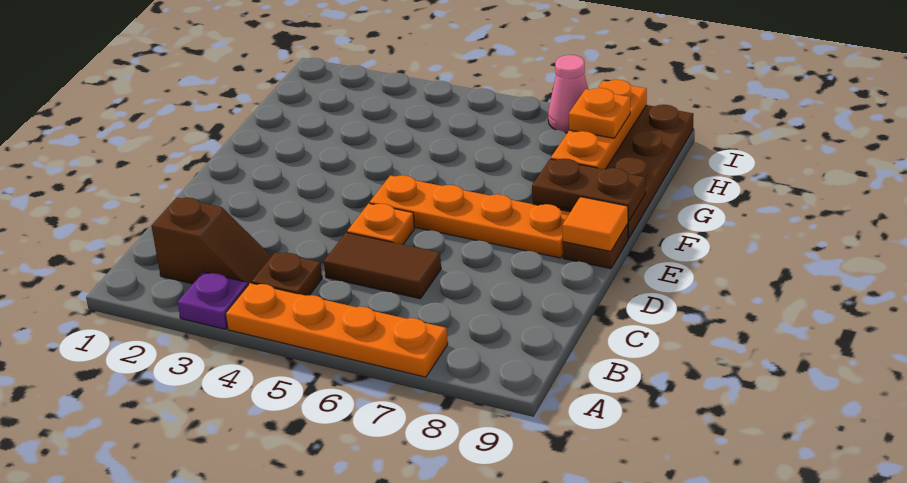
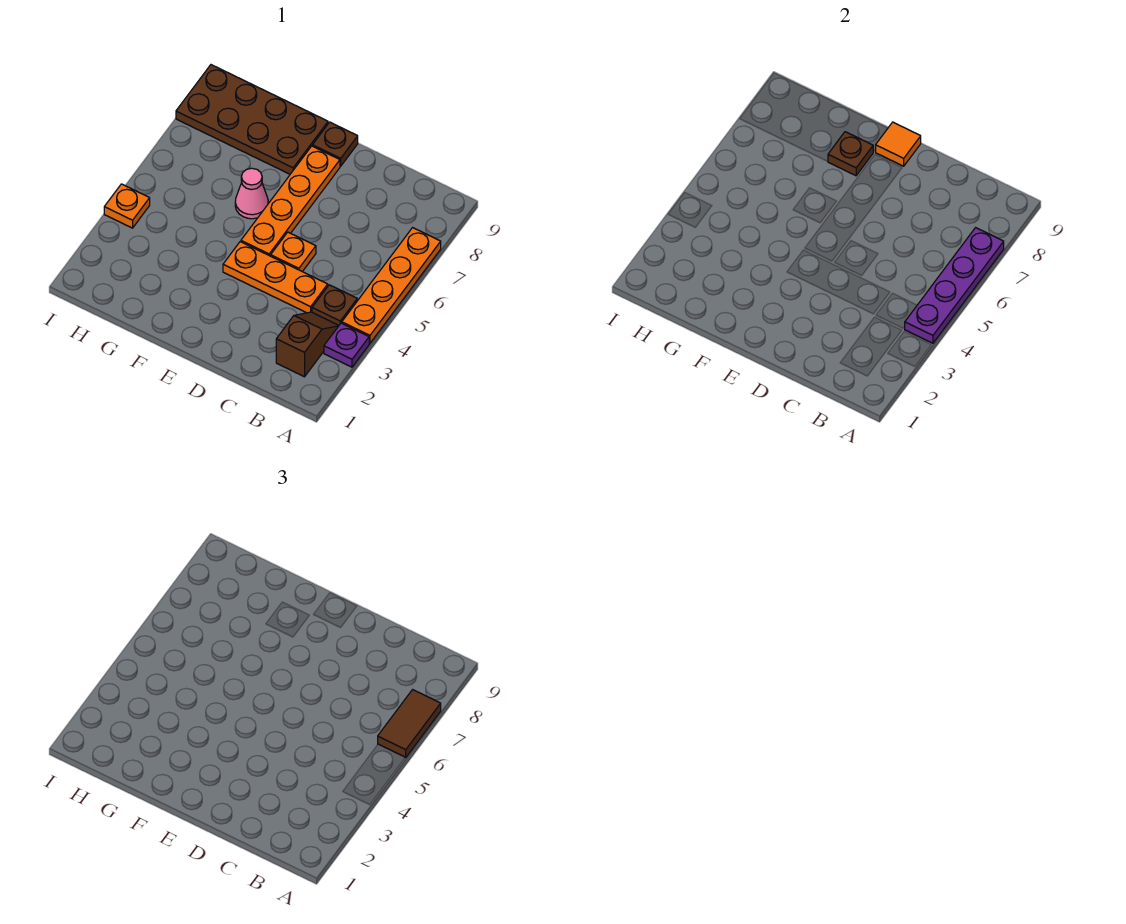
none -> purple plate A4:A7 level 2
brown tile C5:C6 level 1 -> brown tile A6:A7 level 3
brown plate F8:F9 level 2 -> brown plate F8 level 2
orange plate G8:I8 level 2 -> orange plate C4:E4 level 1
orange plate H8 level 3 -> orange plate I4 level 1
pink cone I7 level 1 -> pink cone F6 level 1

